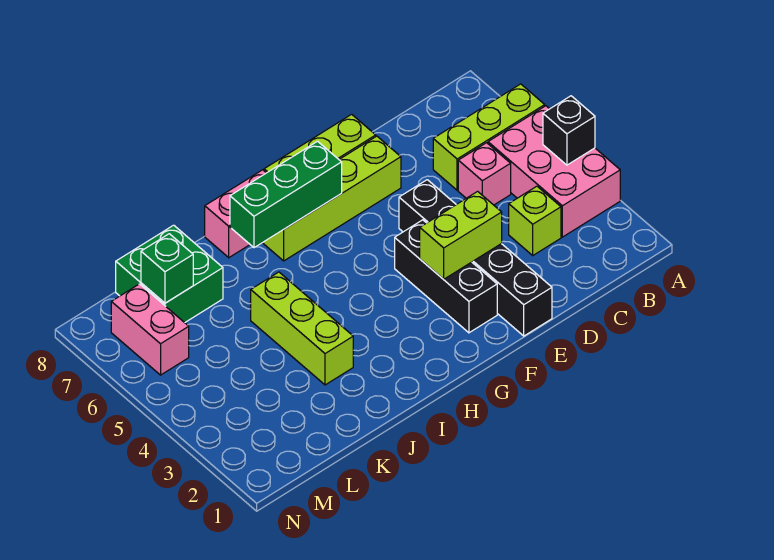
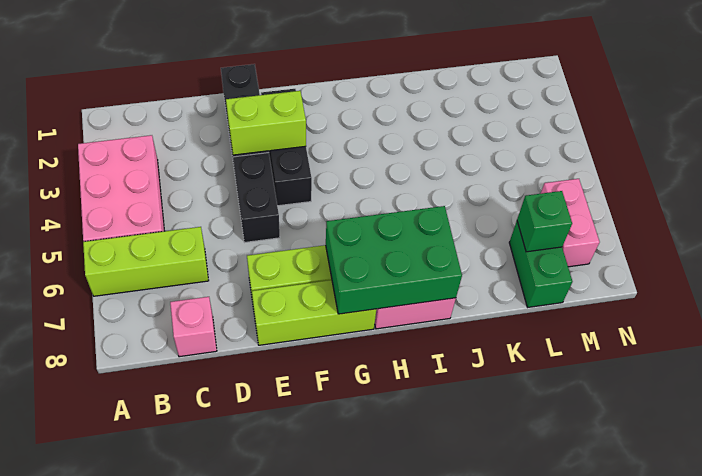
black brick A4 level 2 -> none
lime brick C3 level 1 -> none
pink brick C5 level 1 -> pink brick C8 level 1
green brick G7:I7 level 2 -> green brick G7:I8 level 2
lime brick J3:J5 level 1 -> none
green brick K7:L8 level 1 -> green brick L7:L8 level 1

